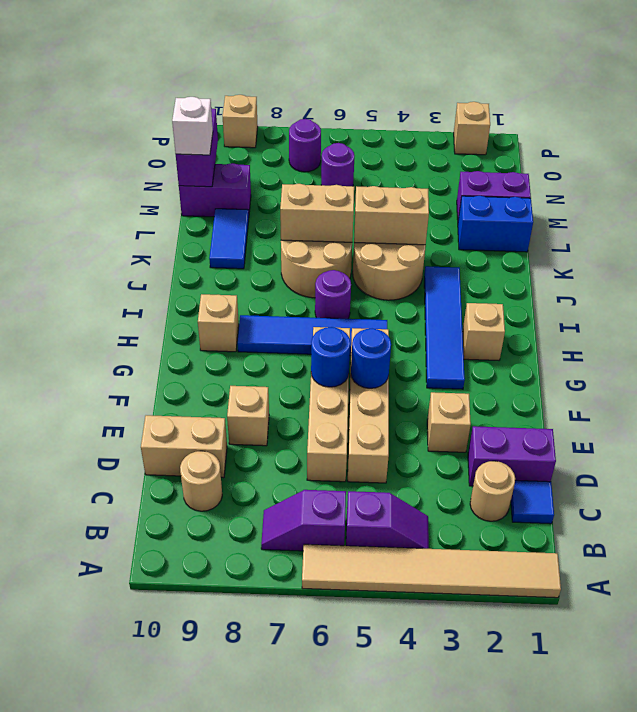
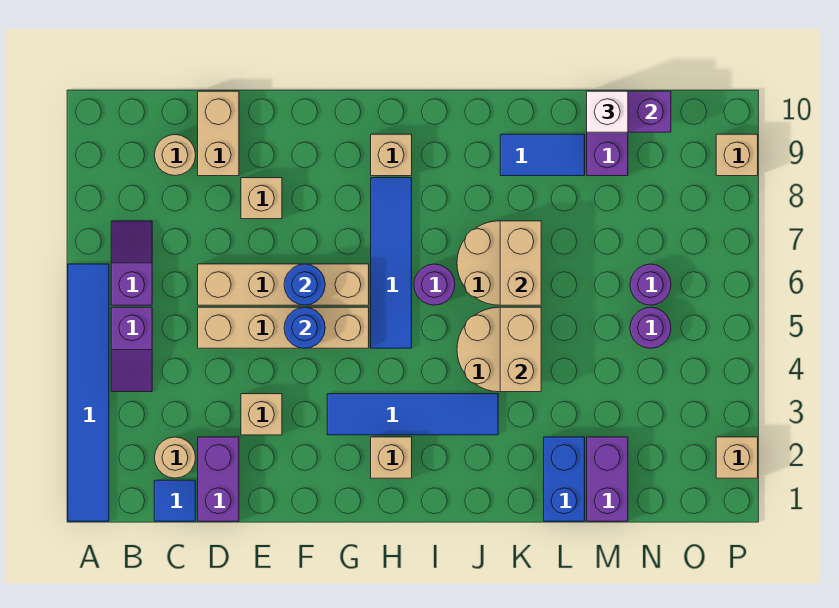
tan tile A1:A6 level 1 -> blue tile A1:A6 level 1
purple round brick O7 level 1 -> purple round brick N5 level 1

